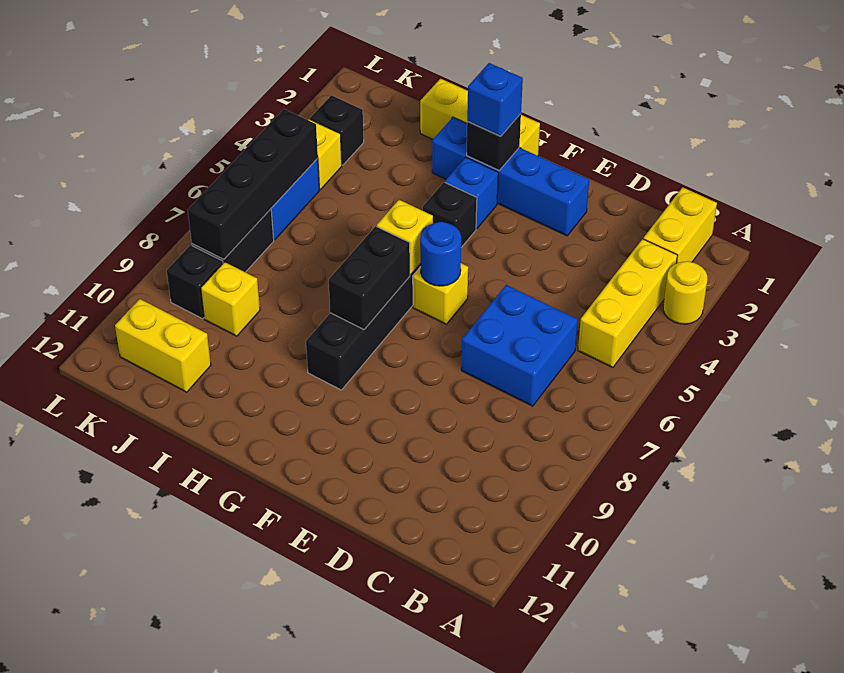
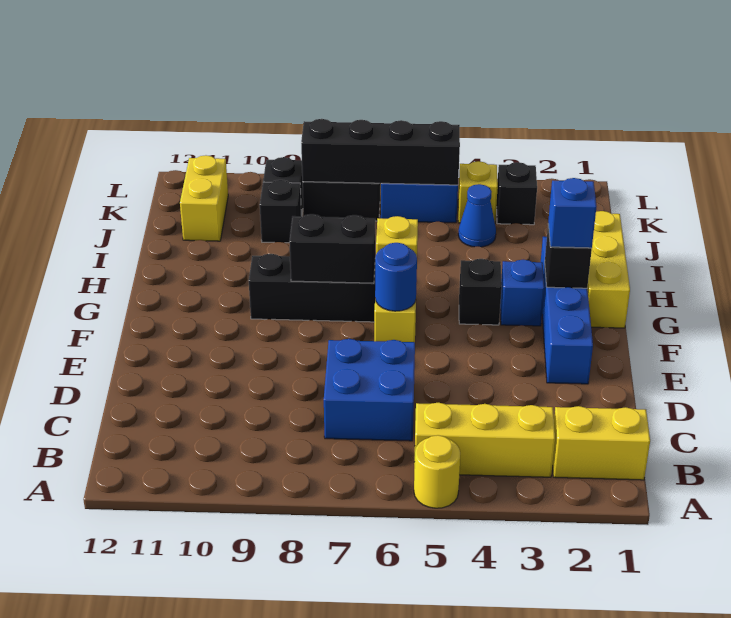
yellow round brick A3 level 1 -> yellow round brick A5 level 1
none -> blue cone J4 level 1
yellow brick J9 level 1 -> black brick J9 level 1

